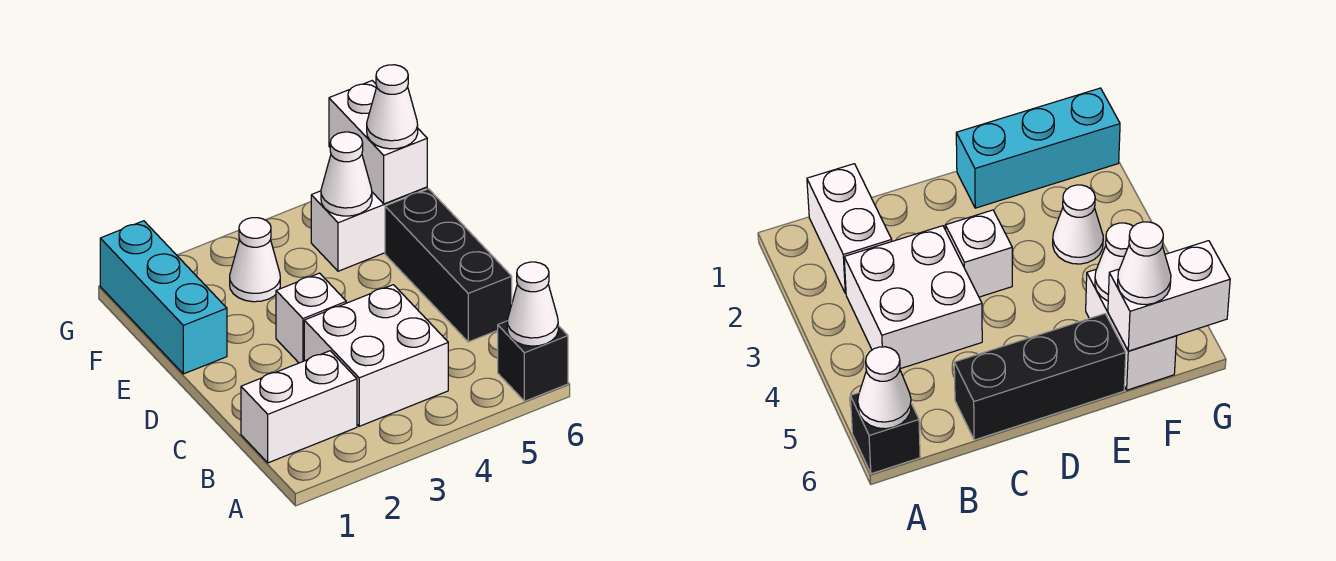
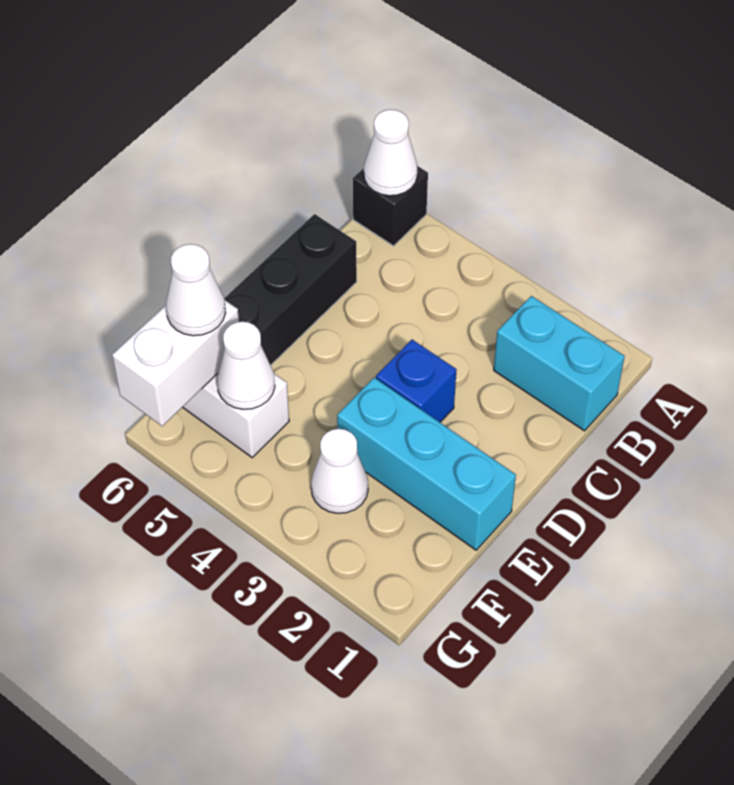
white brick B1:B2 level 1 -> cyan brick B1:B2 level 1
white brick B3:C4 level 1 -> none
white brick D3 level 1 -> blue brick D3 level 1
cyan brick E1:G1 level 1 -> cyan brick E1:E3 level 1

